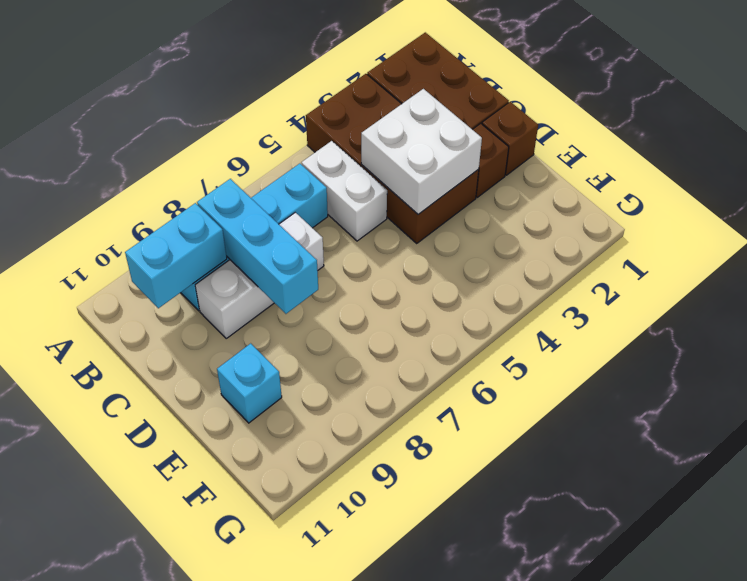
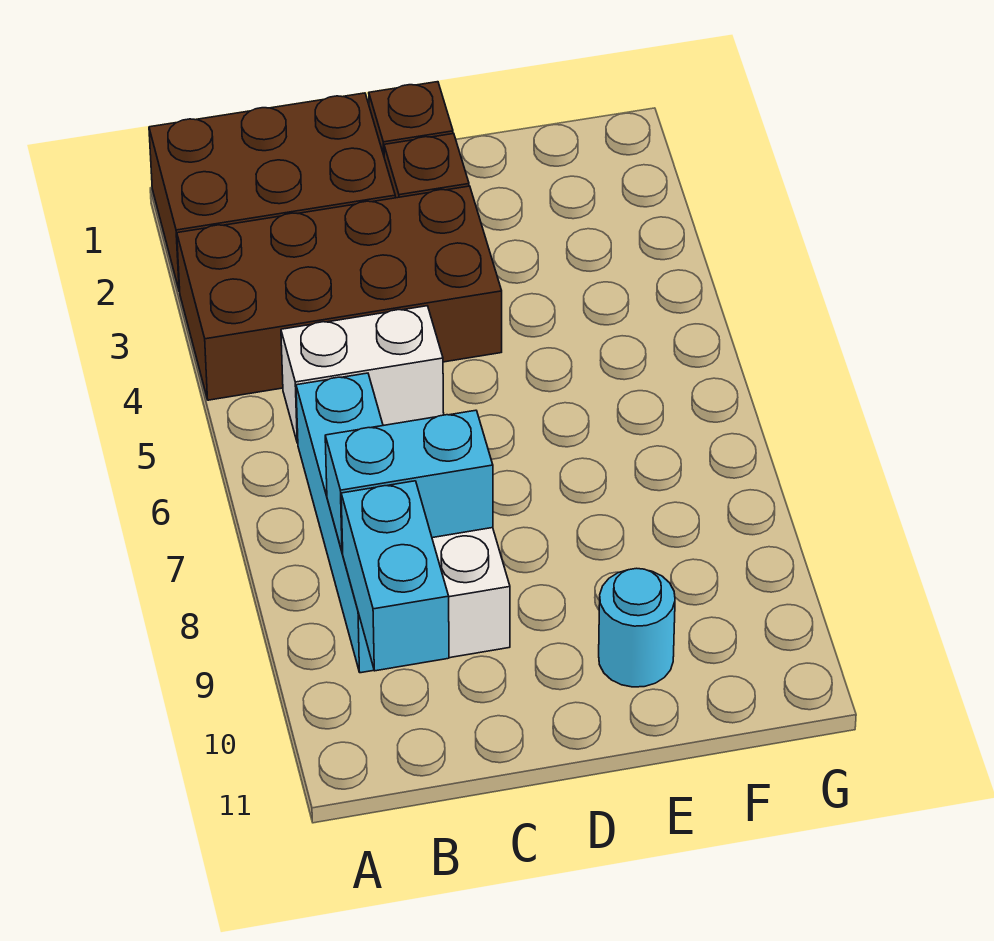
cyan brick B8:D8 level 2 -> cyan brick B8:C8 level 2
white brick C3:D4 level 2 -> none
cyan brick E10 level 1 -> cyan round brick E10 level 1

